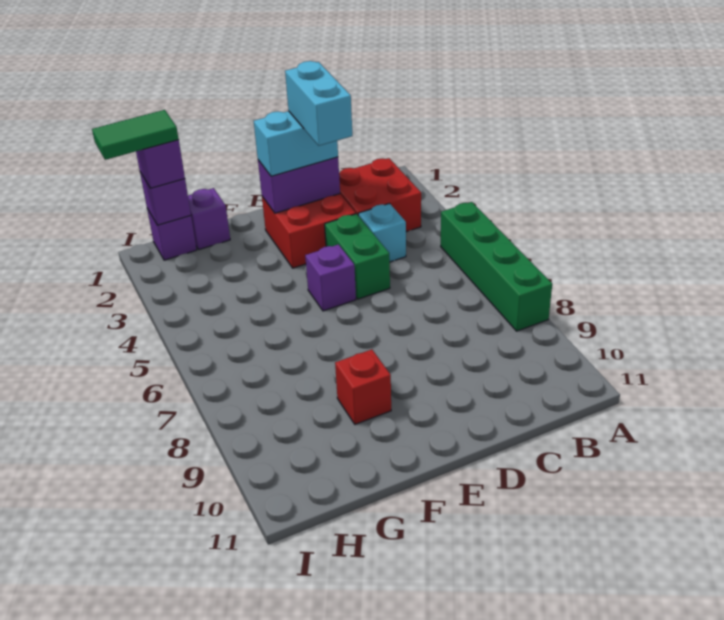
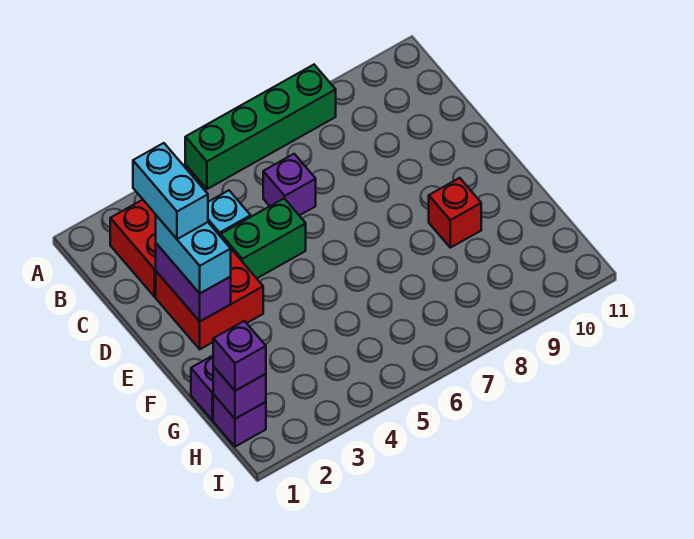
cyan brick D2:D3 level 4 -> cyan brick C2:D2 level 4
purple brick E5 level 1 -> purple brick C6 level 1
green tile H1:I1 level 4 -> none

